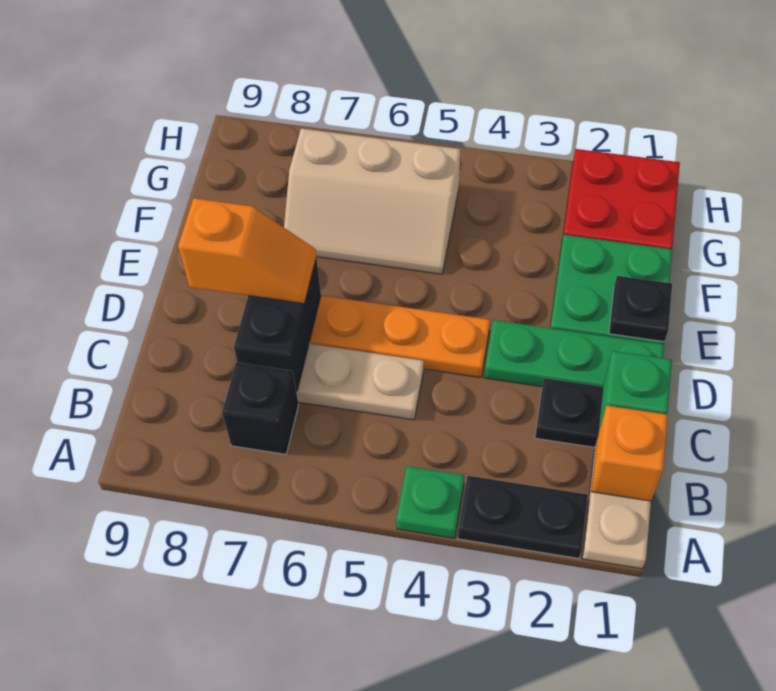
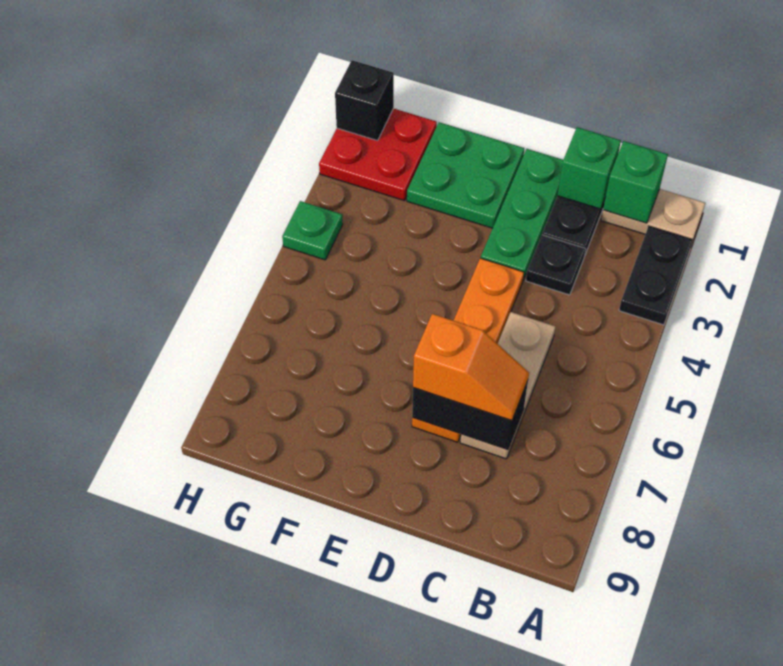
green plate A4 level 1 -> green plate H4 level 1
orange brick B1 level 2 -> green brick B1 level 2
black brick B7 level 1 -> black brick H1 level 2
orange slope D7:D8 level 3 top 8 -> orange slope C7:D7 level 3 top D
black plate E1 level 2 -> black plate C3 level 1
tan slope F5:G7 level 1 top G -> none

